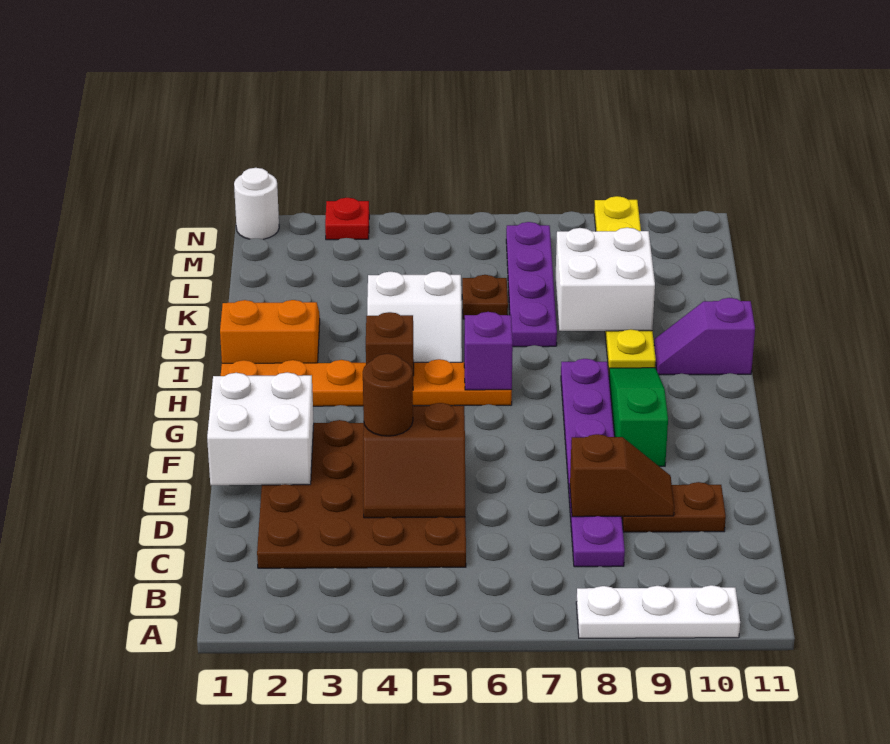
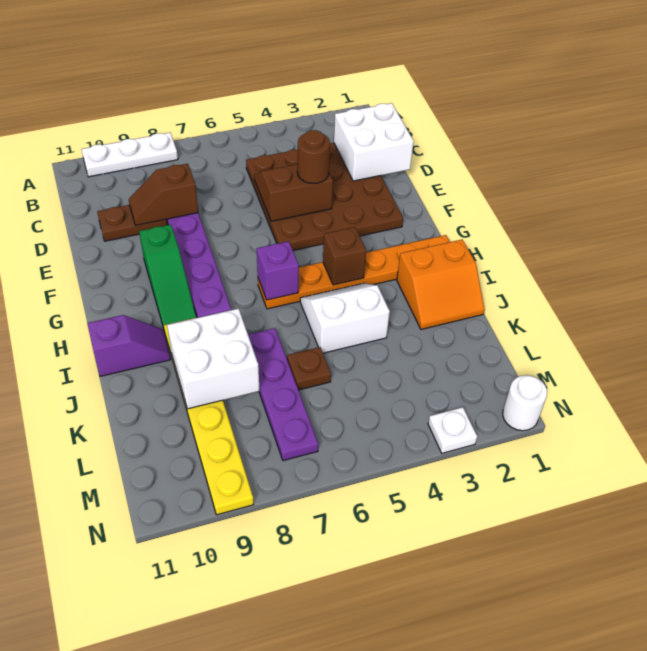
white brick E1:F2 level 2 -> white brick C1:D2 level 2
red plate N3 level 1 -> white plate N3 level 1

